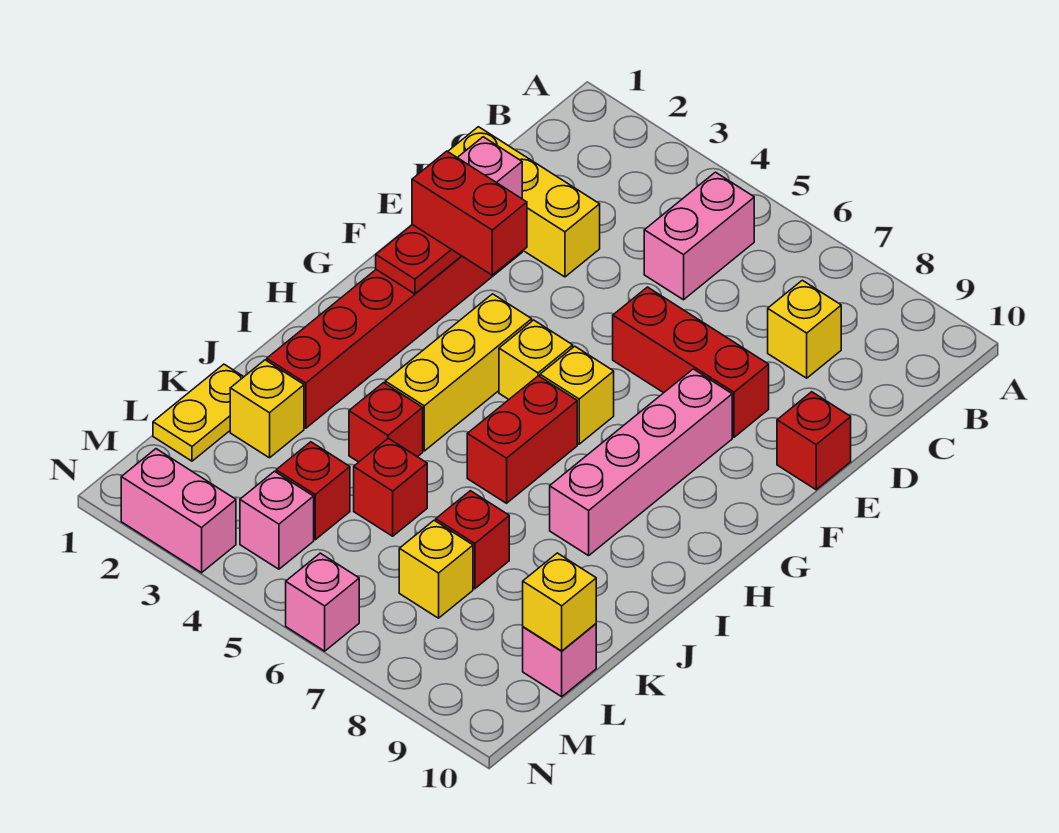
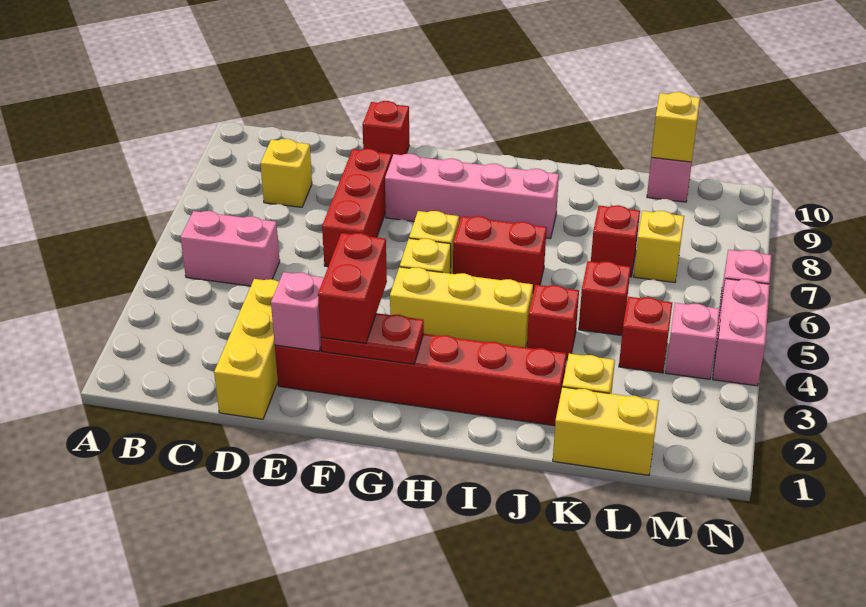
yellow plate K1:L1 level 1 -> yellow brick K1:L1 level 1
pink brick N2:N3 level 1 -> pink brick N4:N5 level 1

